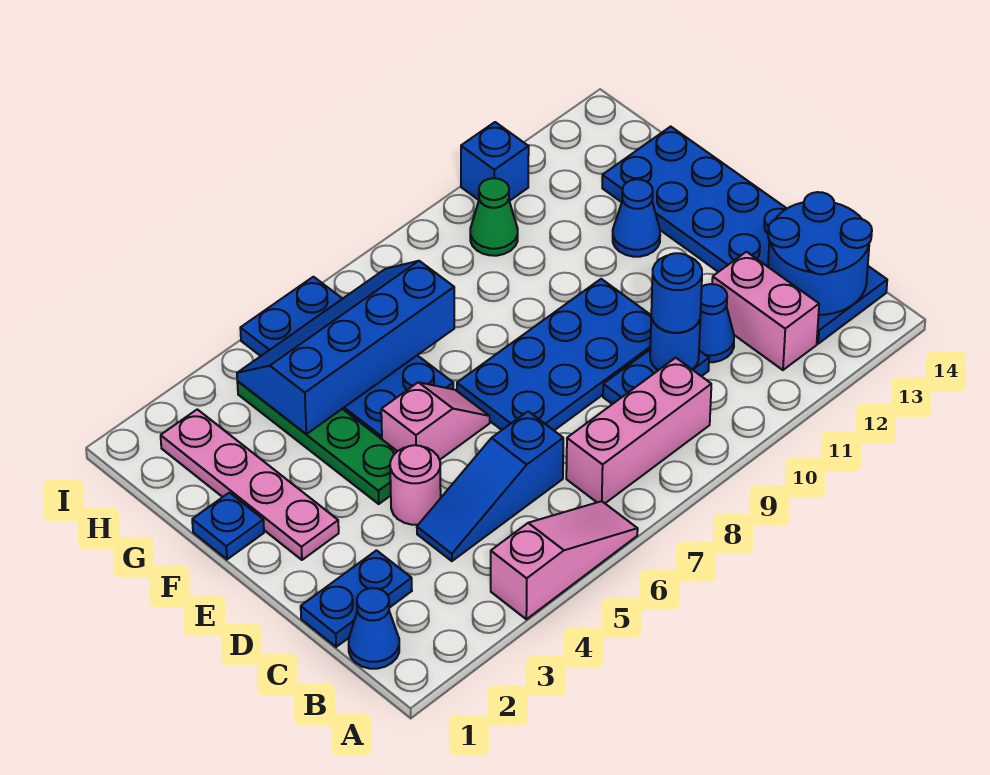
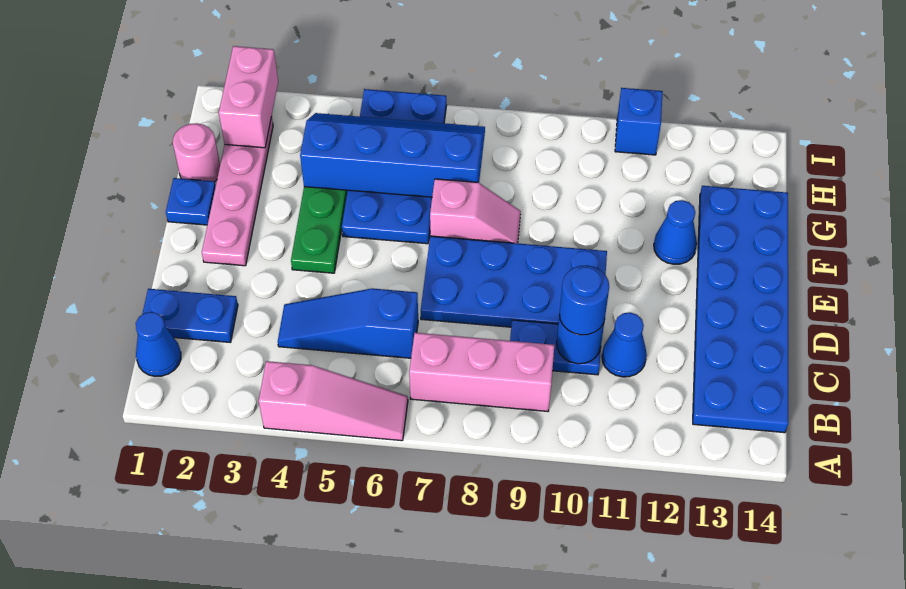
pink brick B12:C12 level 1 -> pink brick H2:I2 level 2
blue round brick B13:C14 level 2 -> none
pink round brick D4 level 1 -> pink round brick G1 level 1
pink slope E5:E6 level 1 top 5 -> pink slope F7:F8 level 1 top 7
green cone H10 level 1 -> none

